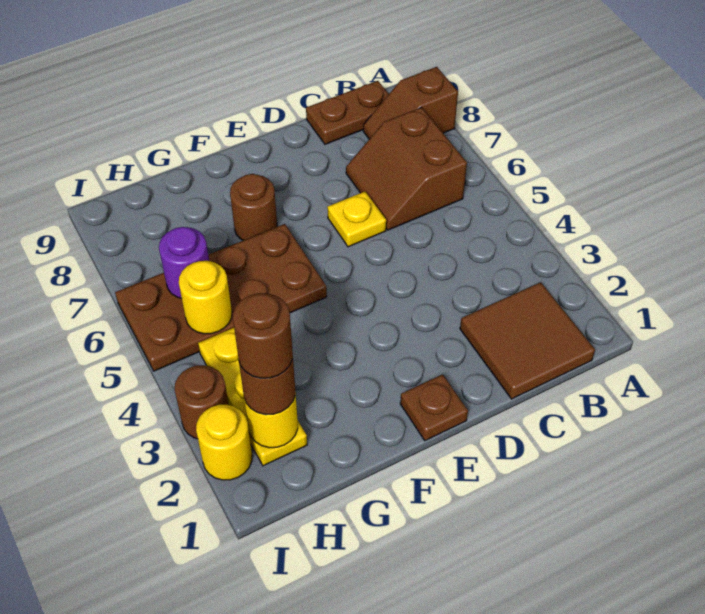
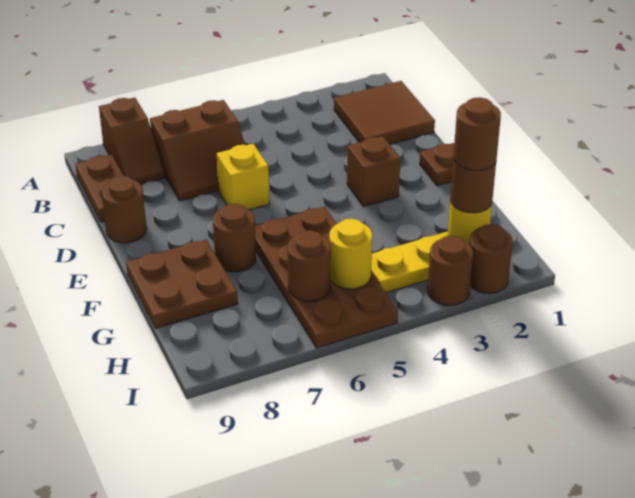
yellow plate D6 level 1 -> yellow brick D6 level 1
none -> brown round brick D9 level 1
none -> brown brick E3 level 1
none -> brown plate F8:G9 level 1
purple round brick H6 level 2 -> brown round brick H6 level 2
yellow round brick I2 level 1 -> brown round brick I2 level 1

